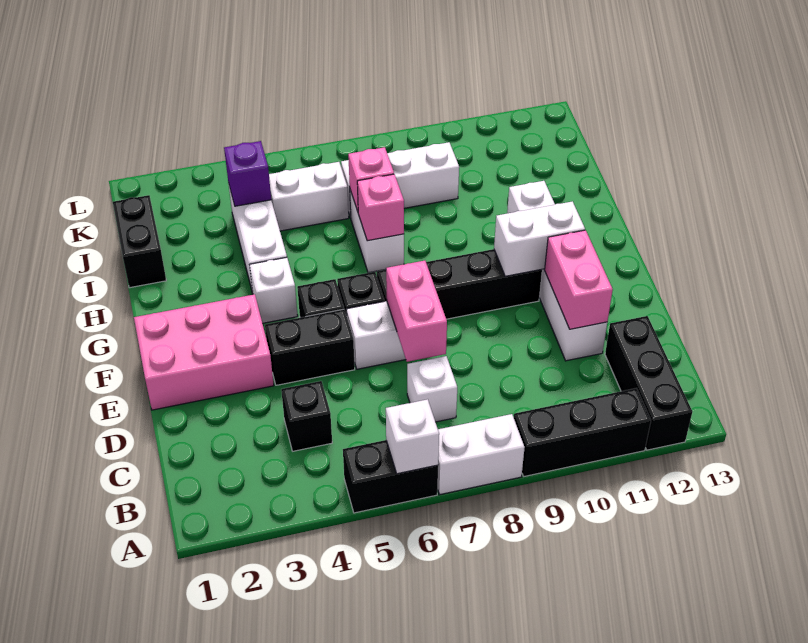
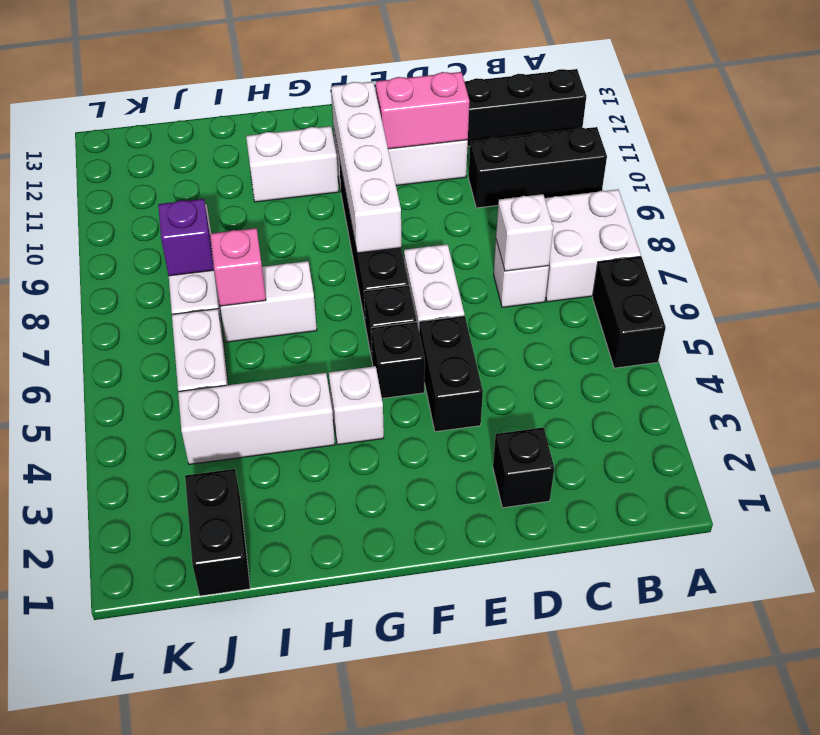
white brick A6 level 2 -> white brick C7 level 2
white brick A7:A8 level 1 -> white brick A7:B8 level 1
black brick A9:A11 level 1 -> black brick A10:C10 level 1
black brick C4 level 1 -> black brick D2 level 1
pink brick D7:E7 level 2 -> none
pink brick E1:F3 level 1 -> none
white brick F10:F11 level 2 -> white brick F8:F11 level 2
pink brick H7 level 2 -> none
black brick I1:J1 level 1 -> black brick J1:J2 level 1
purple brick J4 level 2 -> purple brick J8 level 2

